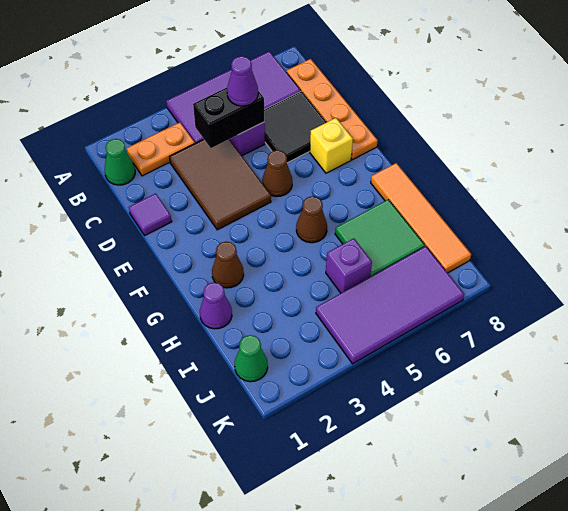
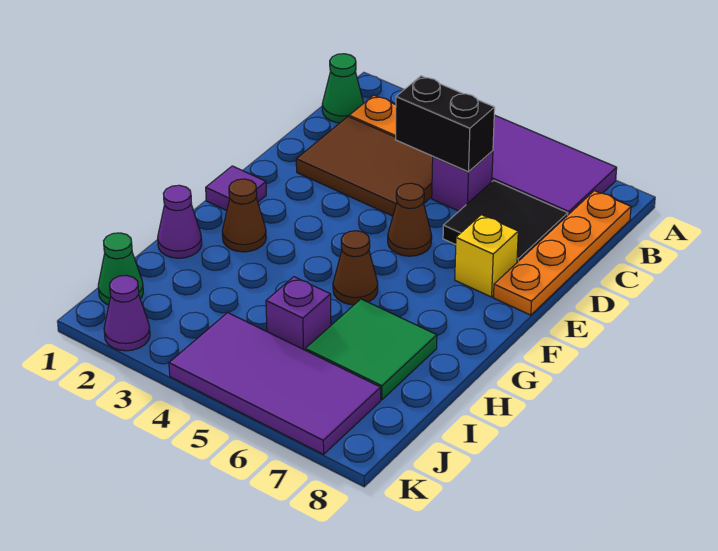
brown tile C3:E4 level 1 -> brown tile C2:D4 level 1
purple cone C5 level 3 -> purple cone K2 level 1
purple tile D1 level 1 -> purple tile F1 level 1
orange tile G8:J8 level 1 -> none

